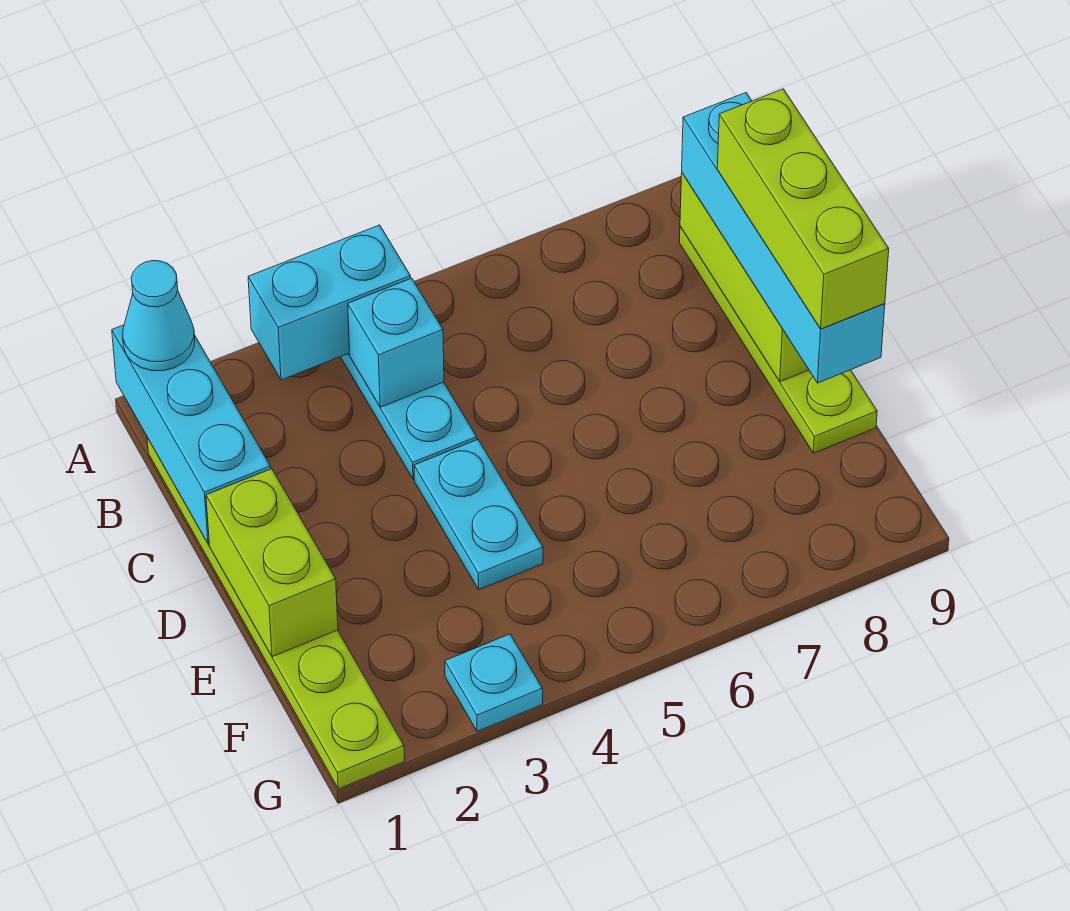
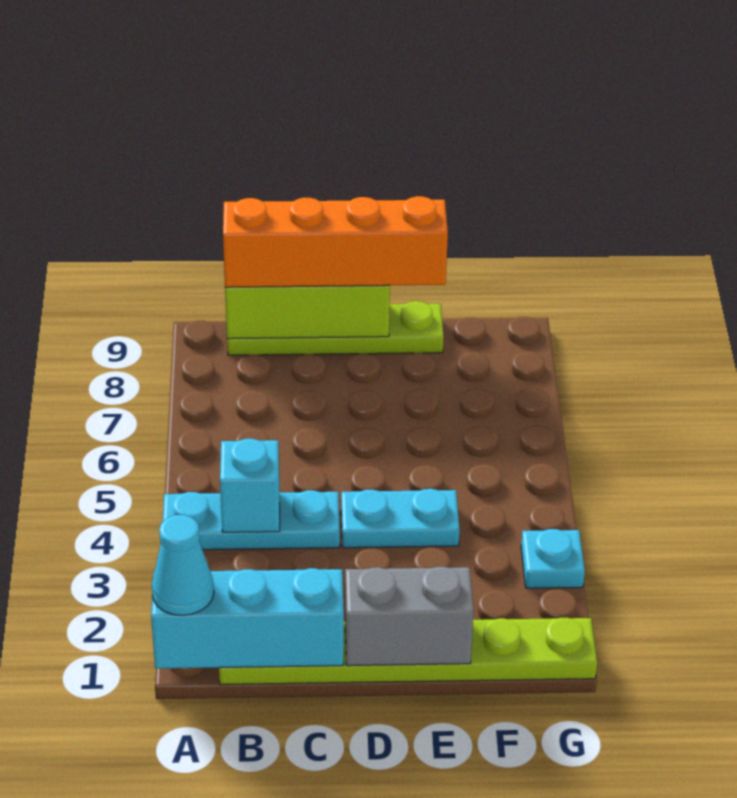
cyan brick A3:A4 level 2 -> none
cyan brick B9:E9 level 3 -> orange brick B9:E9 level 3
lime brick C9:E9 level 4 -> none
lime brick D1:E1 level 2 -> grey brick D1:E1 level 2

